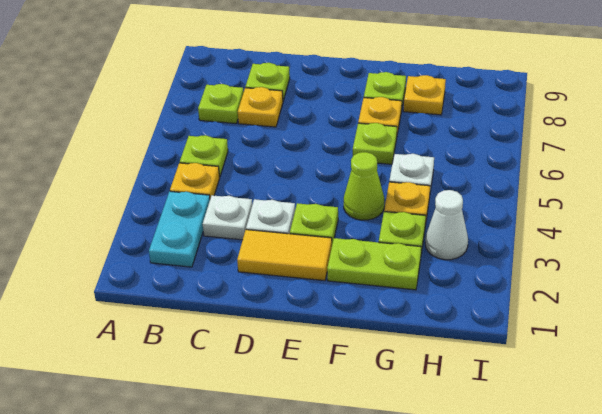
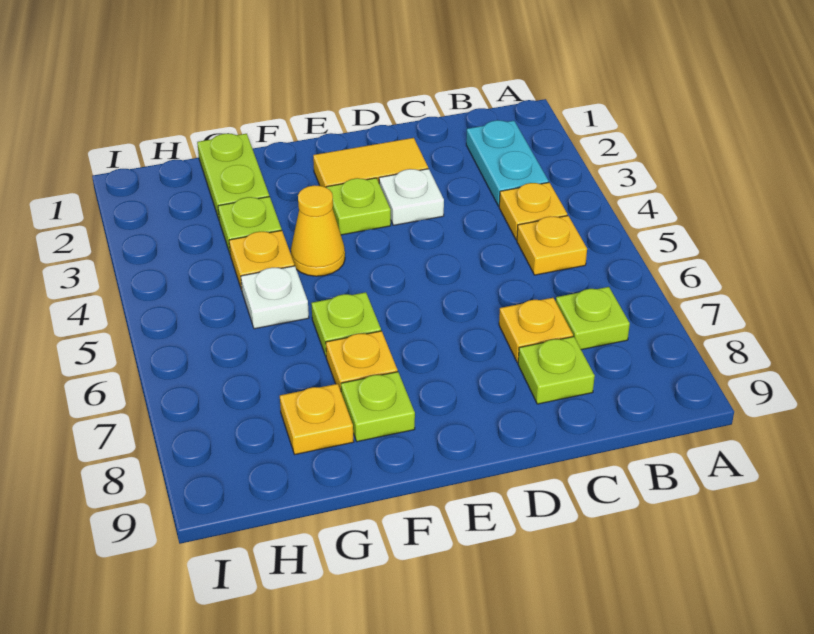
lime plate B5 level 1 -> yellow plate B5 level 1
white plate C3 level 1 -> none
lime plate F2:G2 level 1 -> lime plate G1:G2 level 1
lime cone F4 level 1 -> yellow cone F4 level 1
white cone H3 level 1 -> none

